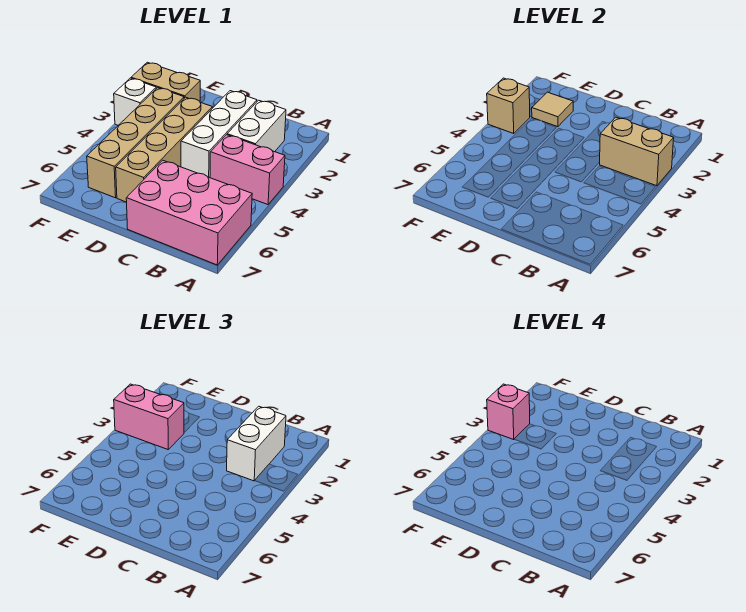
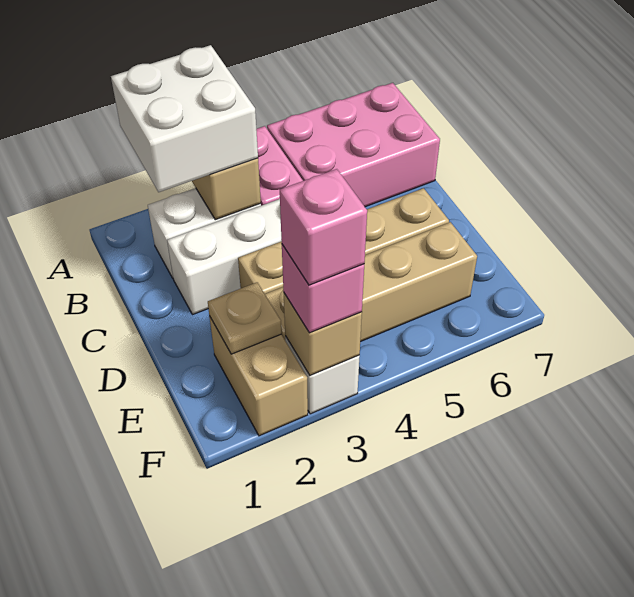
pink brick A6:C7 level 1 -> pink brick A5:B7 level 1
white brick B2:B3 level 3 -> white brick A2:B3 level 3
tan tile E2 level 2 -> tan plate E2 level 2
pink brick E3:F3 level 3 -> pink brick F3 level 3

